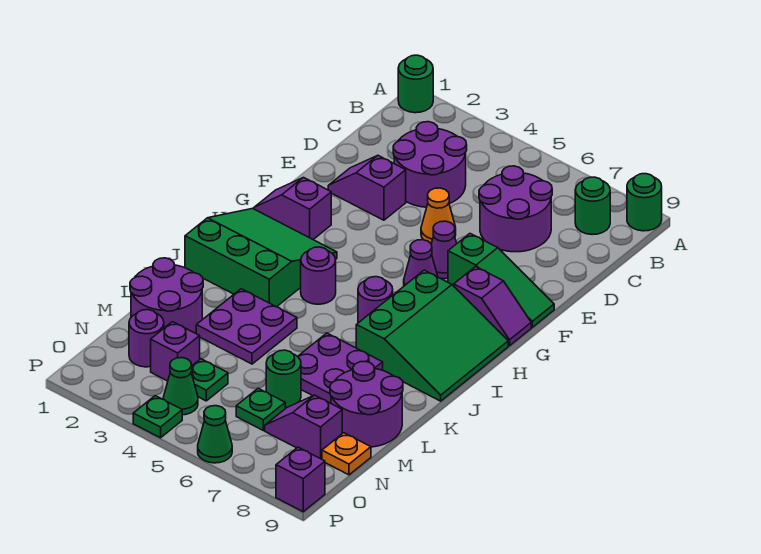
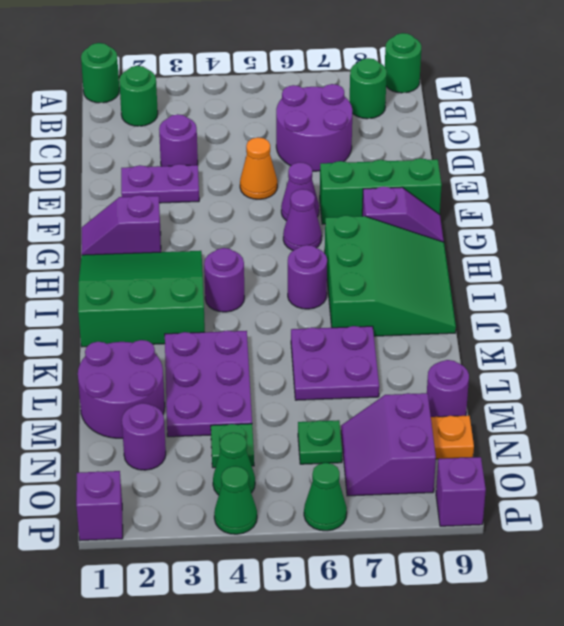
purple round brick C3:D4 level 1 -> purple round brick D3 level 1
purple slope E2:E3 level 1 top 3 -> purple plate E2:E3 level 1
green slope F7:F9 level 1 top 7 -> green brick F7:F9 level 1
purple plate K3:L4 level 1 -> purple plate K3:M4 level 1
purple round brick L8:M9 level 1 -> purple round brick M9 level 1
green round brick M6 level 1 -> green round brick B2 level 1
purple brick N3 level 1 -> purple brick P1 level 1
purple slope N7:N8 level 1 top 8 -> purple slope N7:O8 level 1 top 8
green plate P4 level 1 -> green cone P4 level 1

